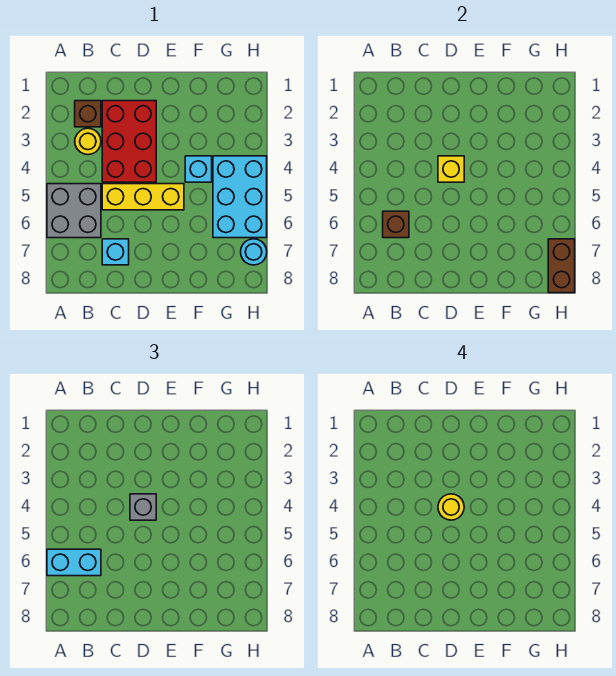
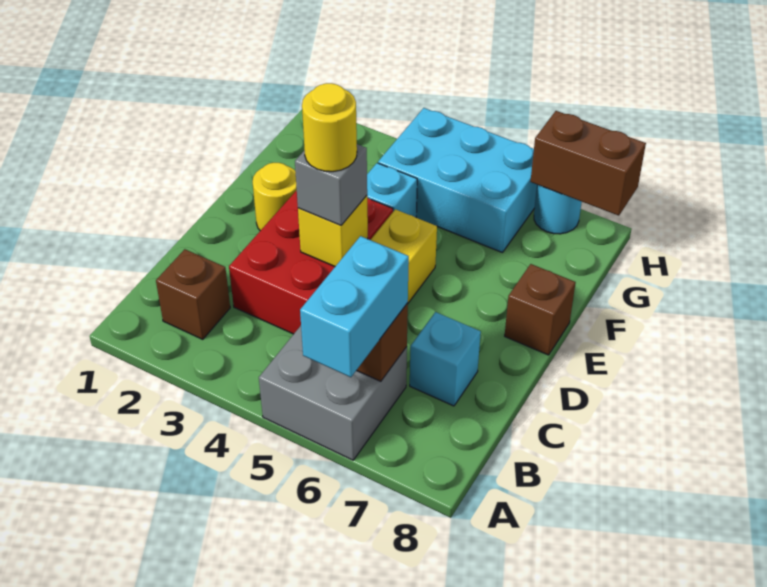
yellow round brick B3 level 1 -> yellow round brick E2 level 1
red brick C2:D4 level 1 -> red brick C3:E4 level 1
none -> brown brick E8 level 1

